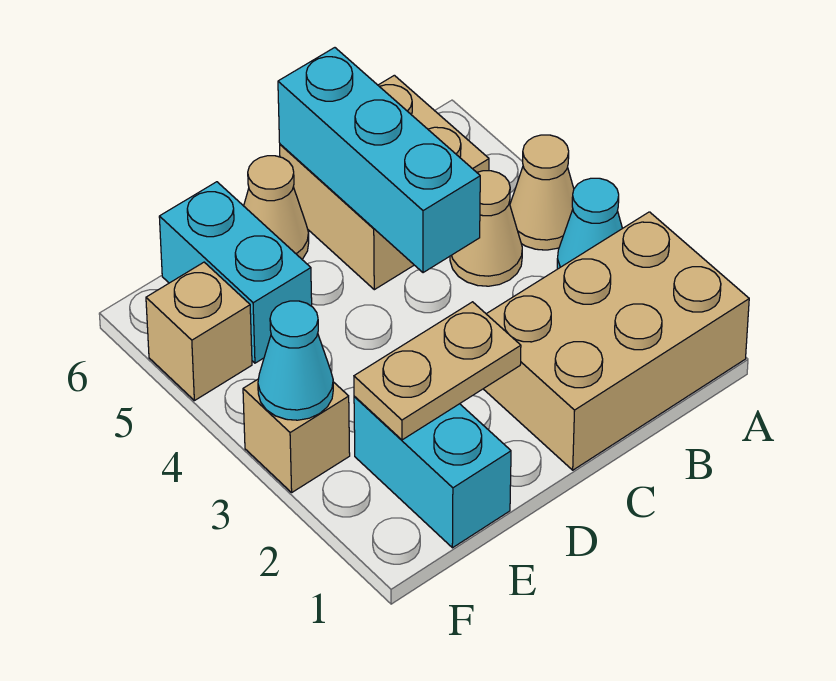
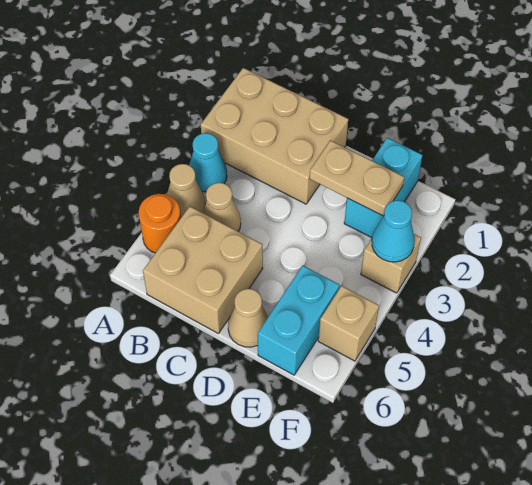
none -> orange round brick A5 level 1
cyan brick C4:C6 level 2 -> none

